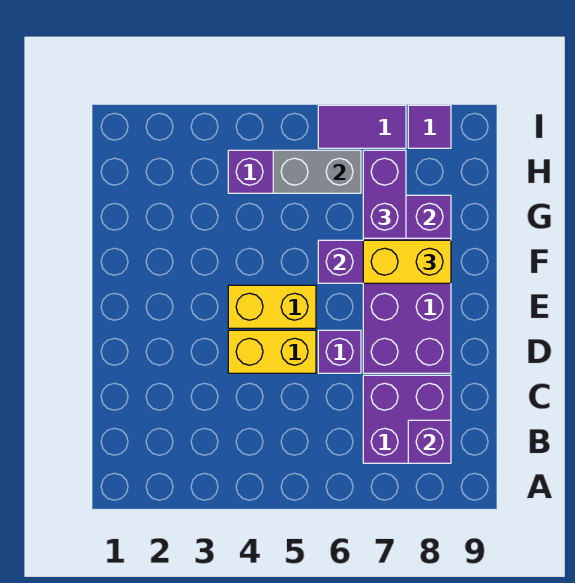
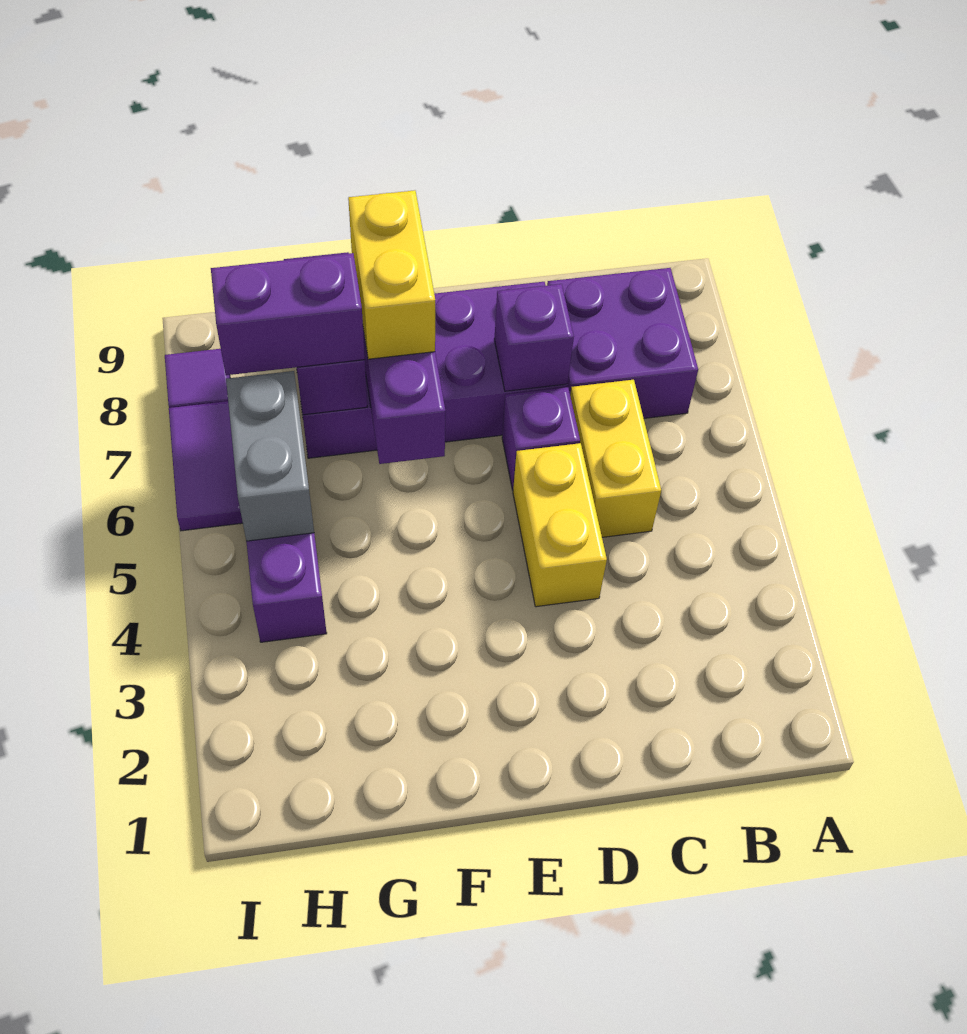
purple brick B8 level 2 -> purple brick D7 level 2
yellow brick E4:E5 level 1 -> yellow brick C5:C6 level 1

